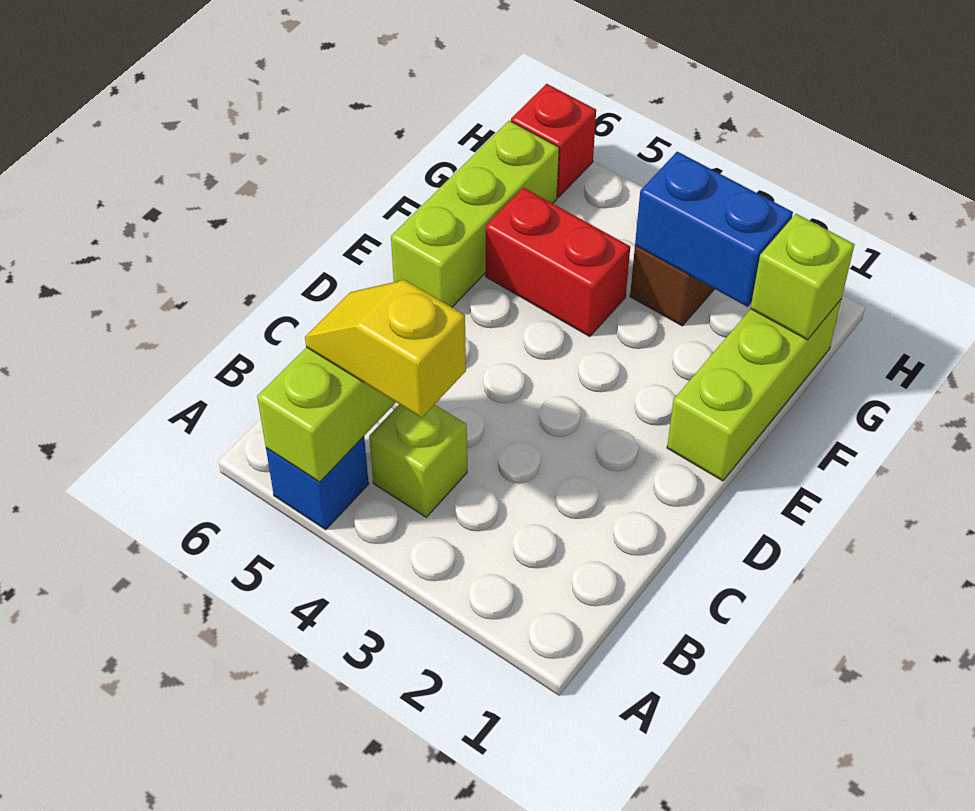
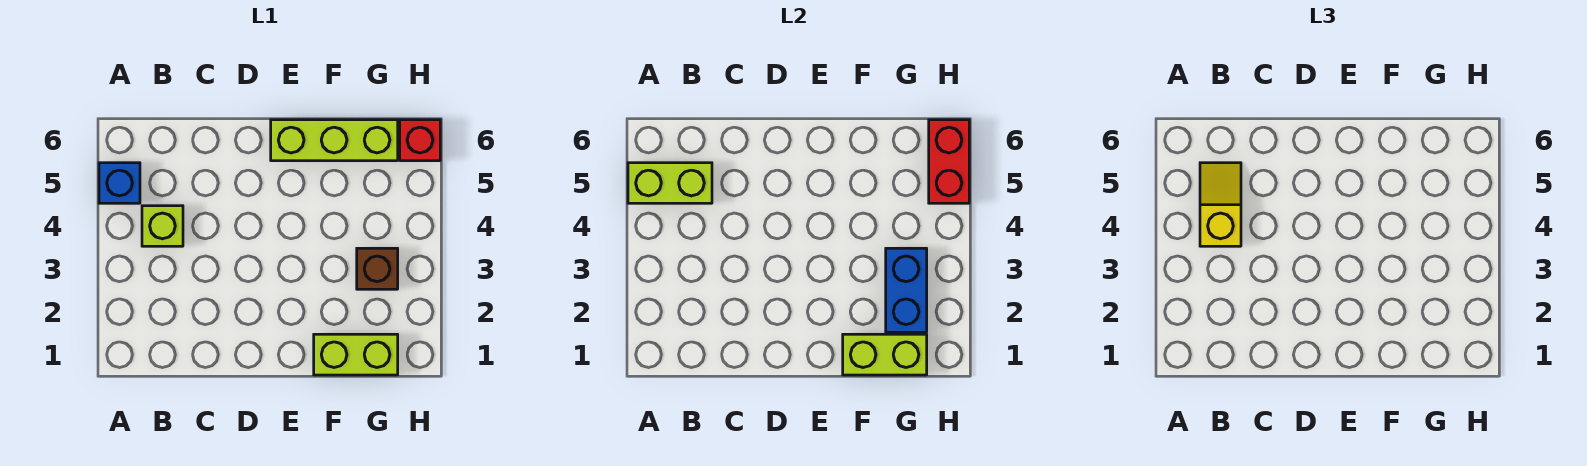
lime brick E1:G1 level 1 -> lime brick F1:G1 level 1
red brick F4:F5 level 1 -> red brick H5:H6 level 2
lime brick G1 level 2 -> lime brick F1:G1 level 2

